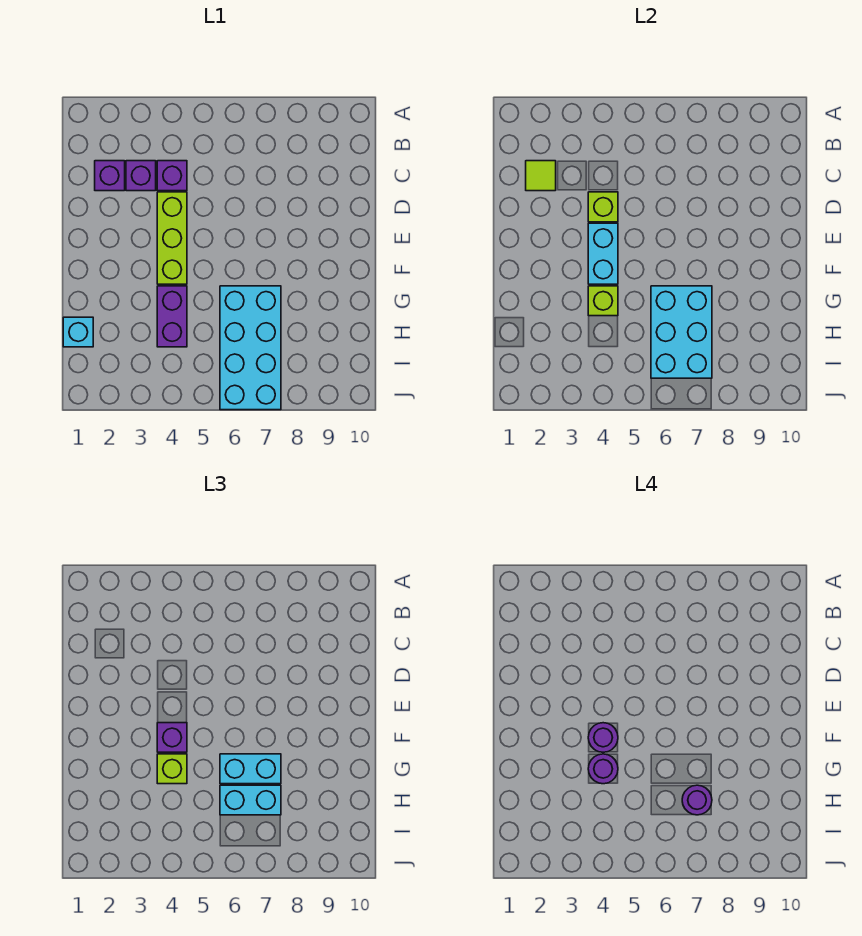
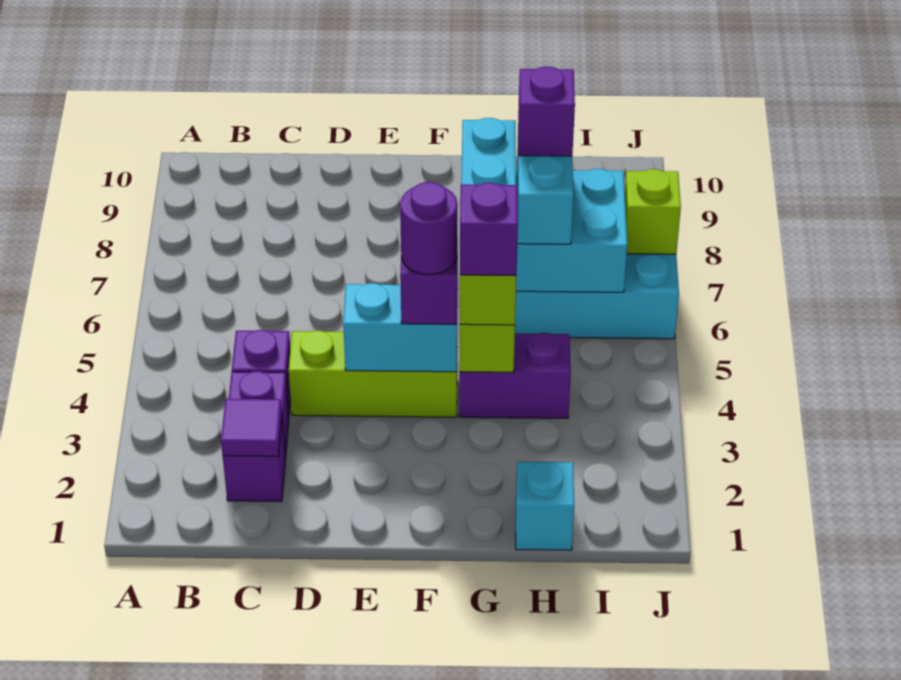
lime tile C2 level 2 -> purple tile C2 level 2
lime brick D4 level 2 -> lime brick J7 level 2
purple round brick G4 level 4 -> purple brick G4 level 4
purple round brick H7 level 4 -> purple brick H7 level 4

